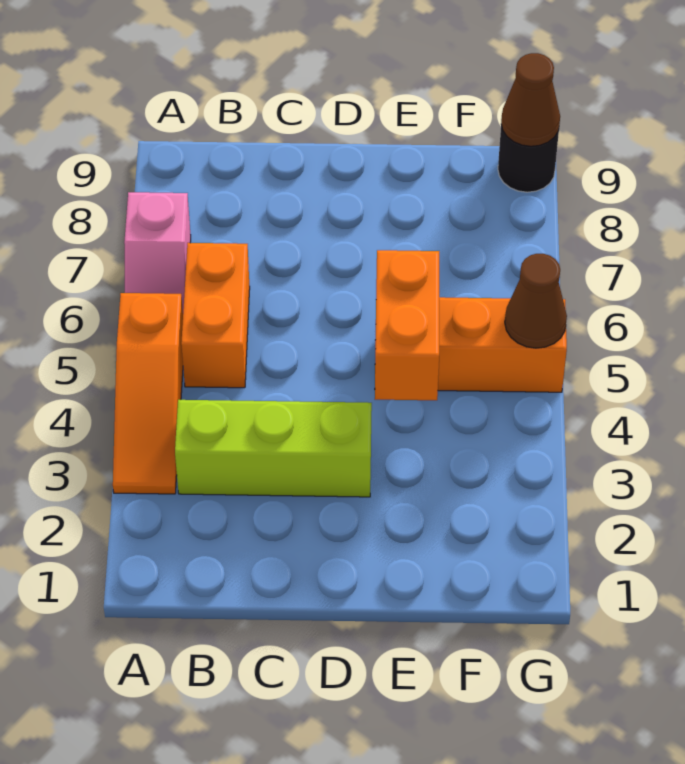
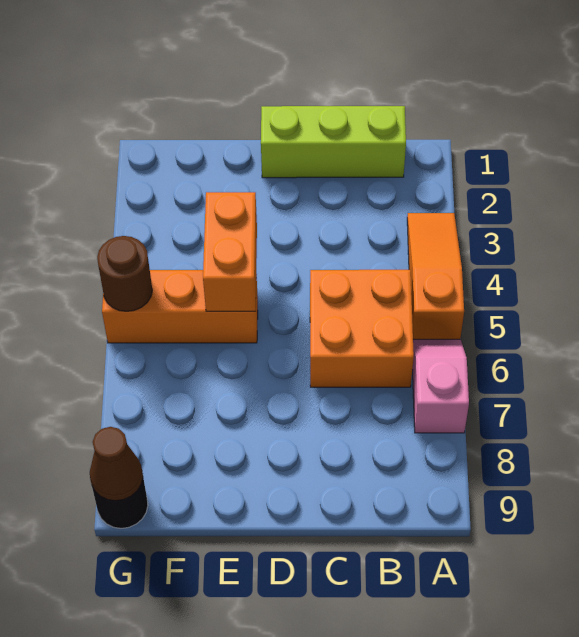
lime brick B3:D3 level 1 -> lime brick B1:D1 level 1
orange brick B5:B6 level 1 -> orange brick B5:C6 level 1
brown cone G5 level 2 -> brown round brick G5 level 2

